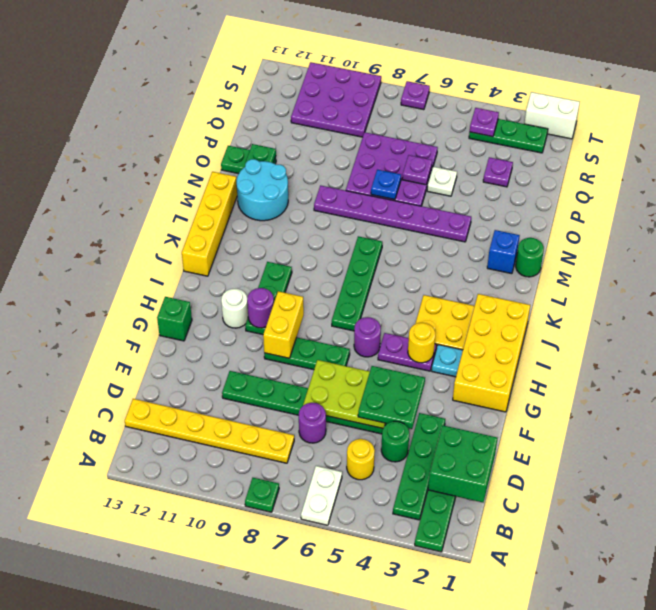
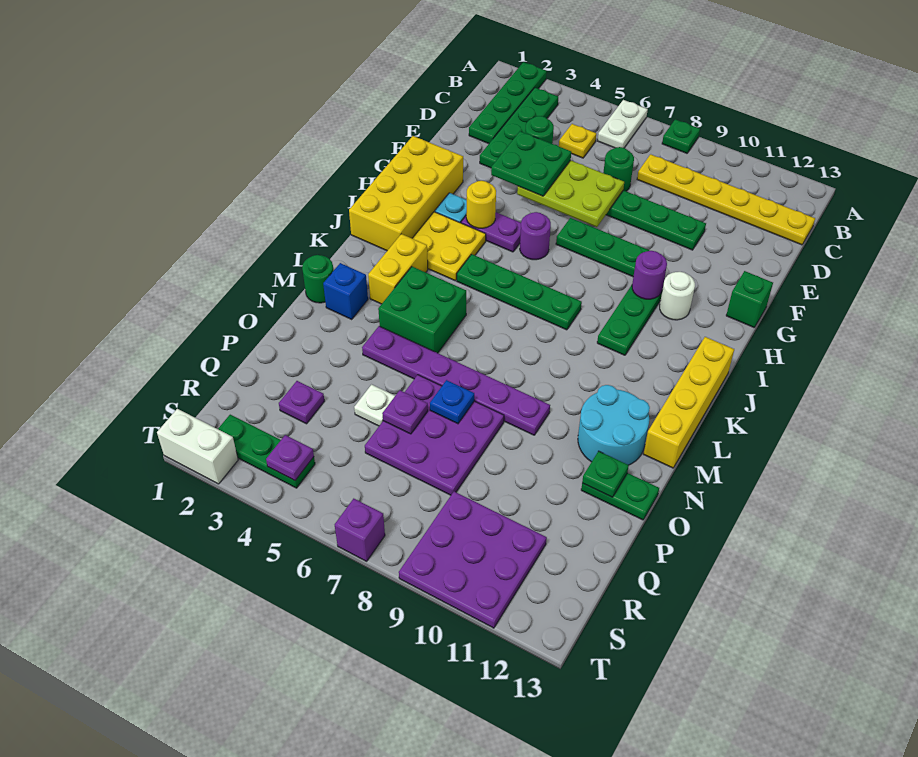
green brick C1:D2 level 2 -> green brick L4:M5 level 1
yellow round brick C5 level 1 -> yellow plate C5 level 1
purple round brick D7 level 1 -> green round brick D7 level 1
yellow brick G9:H9 level 2 -> yellow brick K3:L3 level 1
green plate I7:L7 level 1 -> green plate J5:J8 level 1
purple plate T7 level 1 -> purple brick T7 level 1

